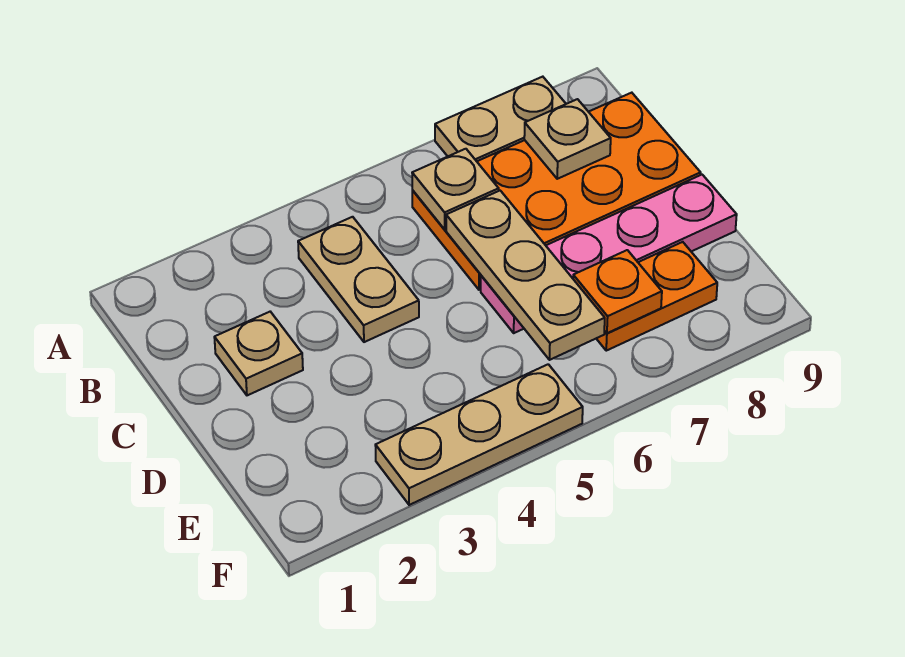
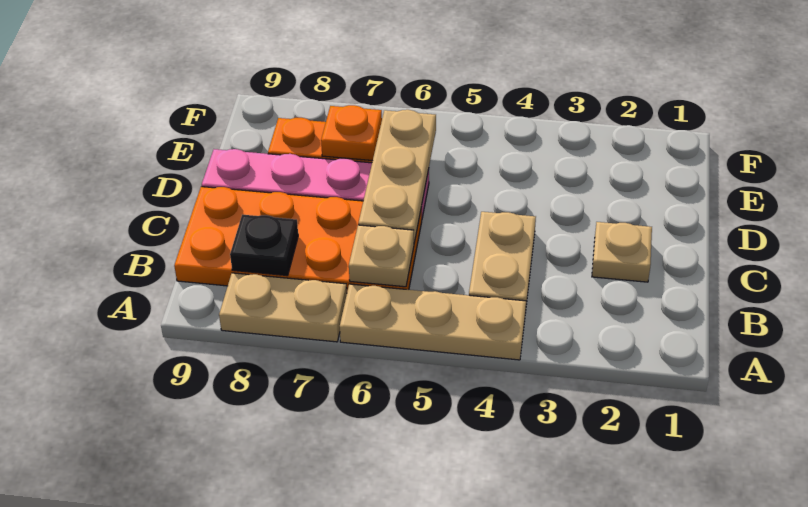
tan plate B8 level 2 -> black plate B8 level 2
tan plate F3:F5 level 1 -> tan plate A4:A6 level 1

